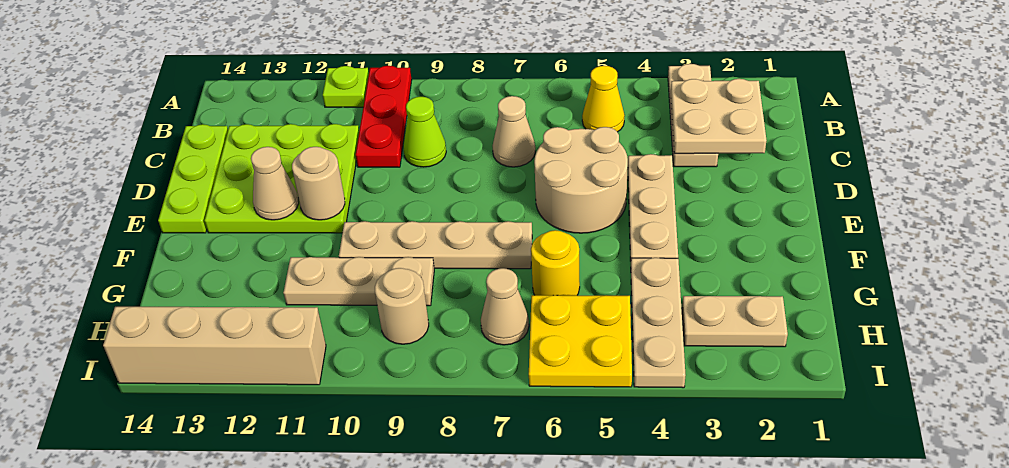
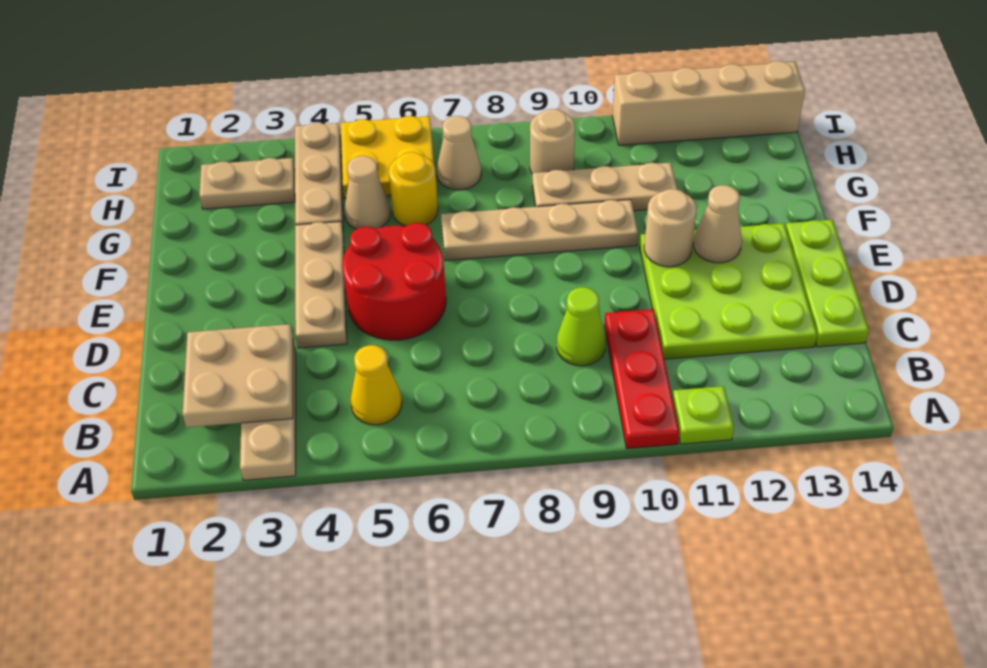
tan cone C7 level 1 -> tan cone G5 level 1
tan round brick D5:E6 level 1 -> red round brick D5:E6 level 1

